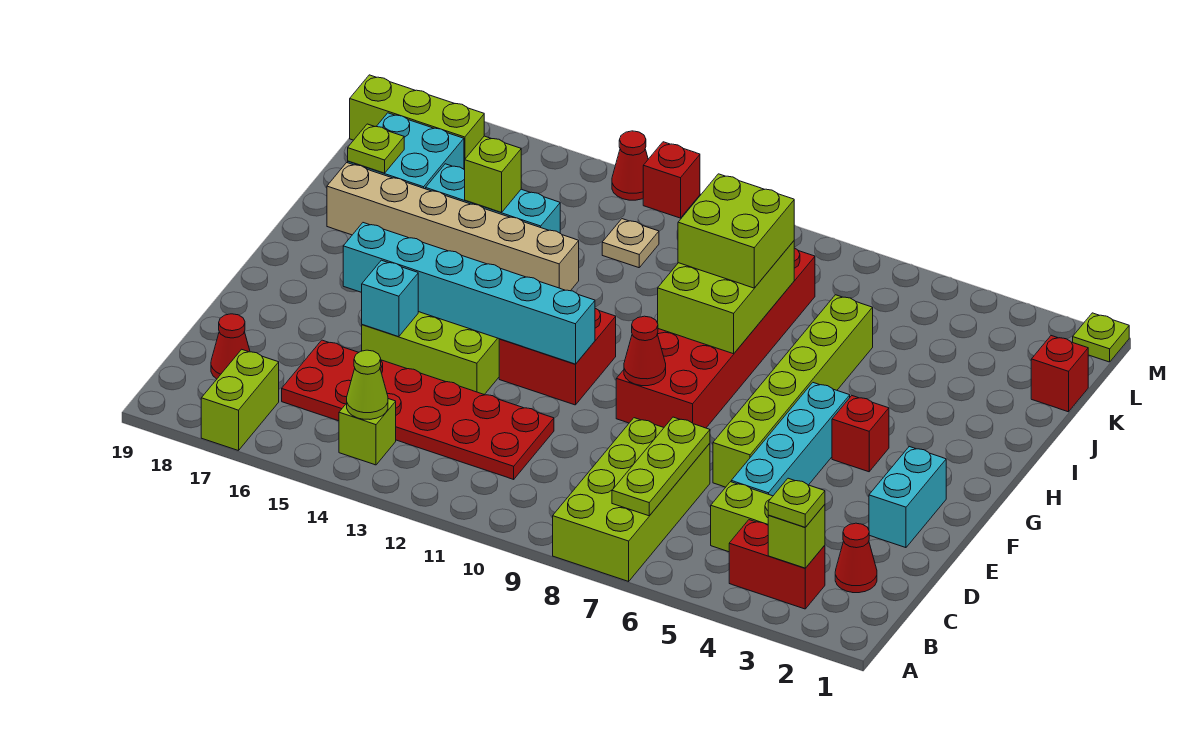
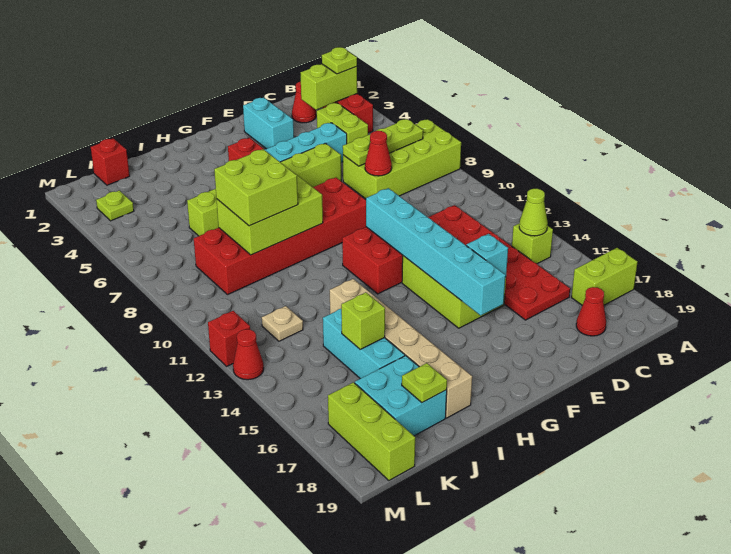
lime brick B3 level 2 -> lime brick B3:C3 level 2
cyan brick E2:F2 level 1 -> cyan brick E2:E3 level 1
red cone F9 level 2 -> red cone D8 level 2
lime plate M1 level 1 -> lime plate L3 level 1

